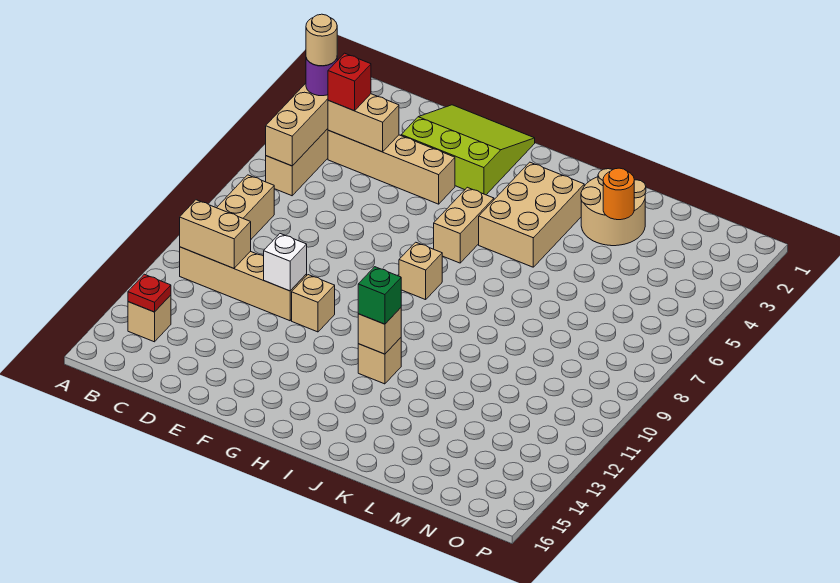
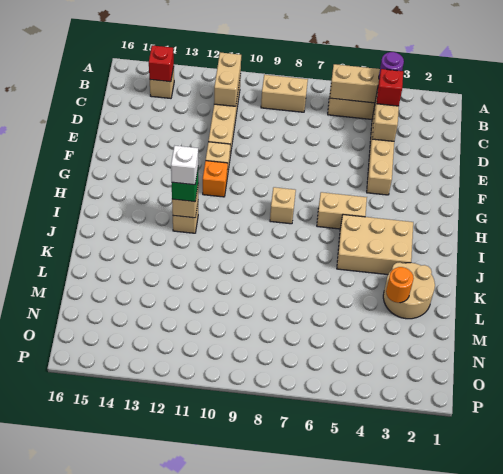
tan round brick B4 level 4 -> none
red plate B14 level 2 -> red brick B14 level 2
lime slope E1:G3 level 1 top 3 -> none
white brick E11 level 2 -> white brick I12 level 4
none -> orange brick G11 level 1

